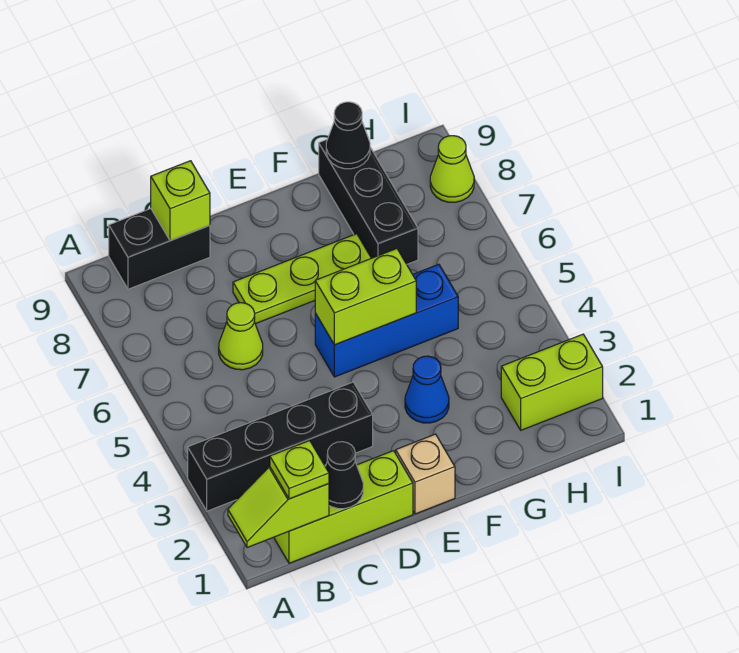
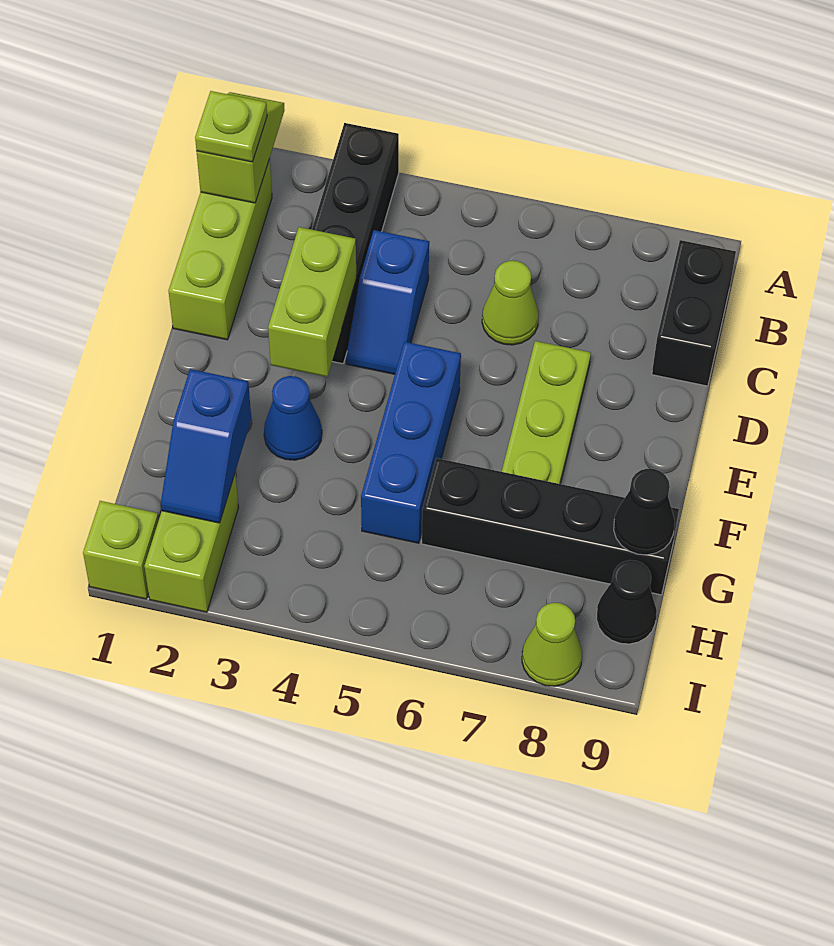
black cone C1 level 2 -> black cone H9 level 1
none -> blue slope C4:D4 level 1 top C
lime brick C9 level 2 -> lime brick I1 level 1
tan brick E1 level 1 -> none
lime brick E5:F5 level 2 -> lime brick D3:E3 level 2
none -> blue slope G2:H2 level 2 top G
black brick G7:G9 level 1 -> black brick G6:G9 level 1

